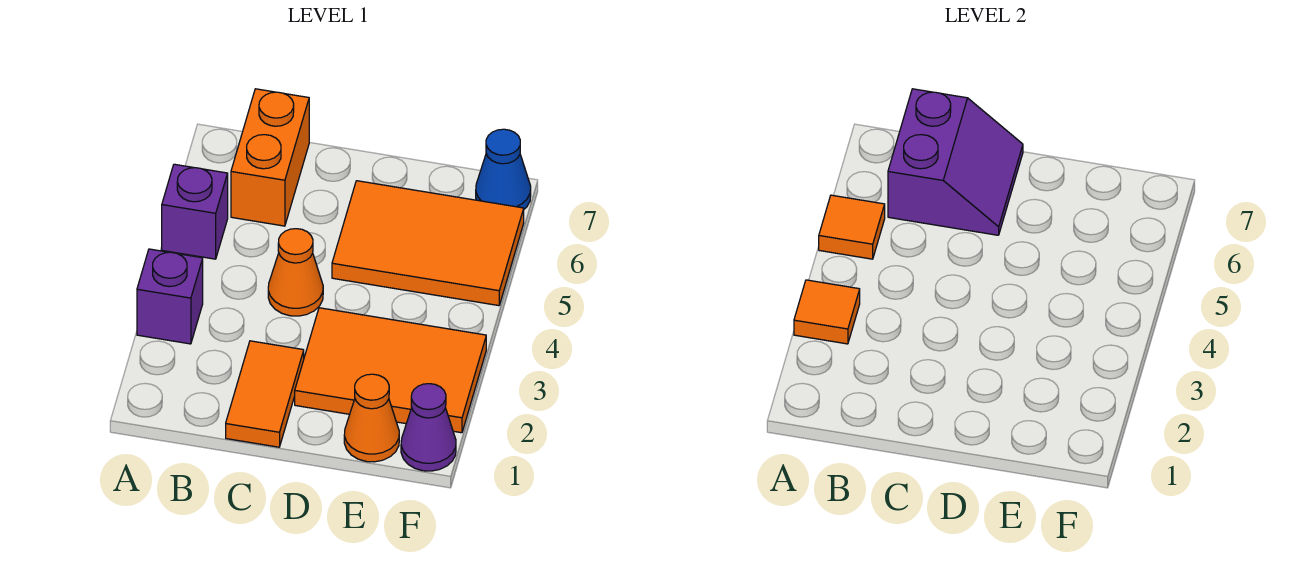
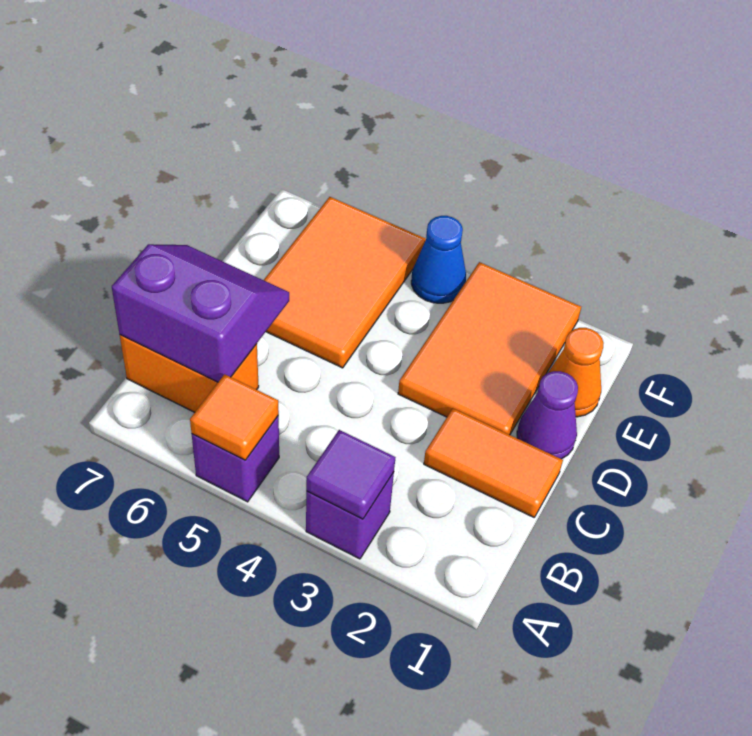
orange tile A3 level 2 -> purple tile A3 level 2
orange cone C4 level 1 -> none
purple cone F1 level 1 -> purple cone D1 level 1
blue cone F7 level 1 -> blue cone F4 level 1

